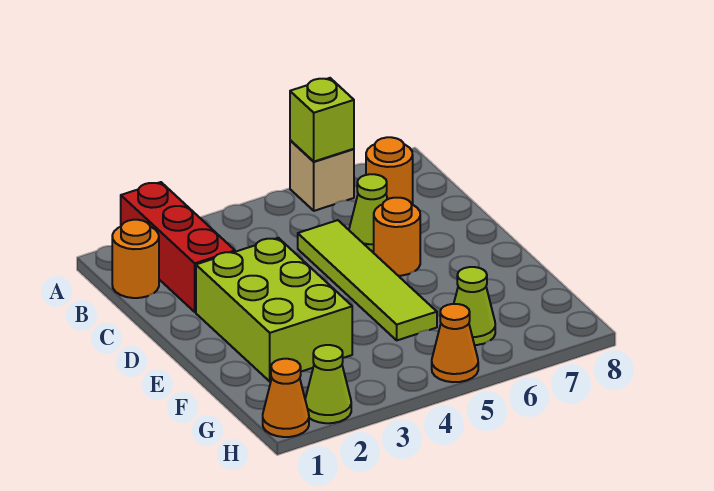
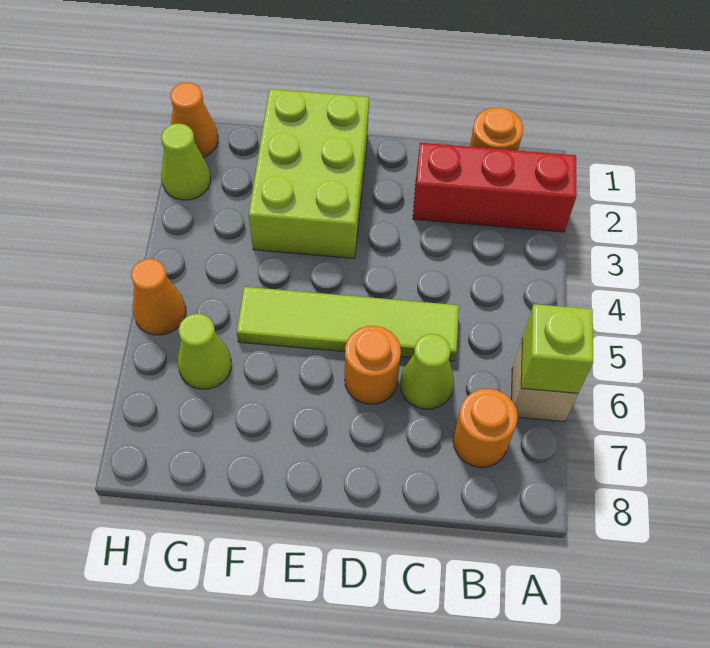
lime brick D2:F3 level 1 -> lime brick E1:F3 level 1

